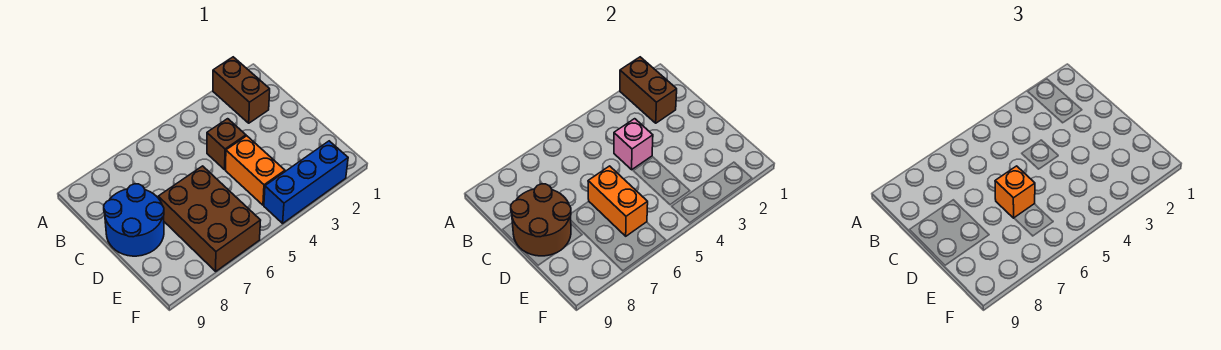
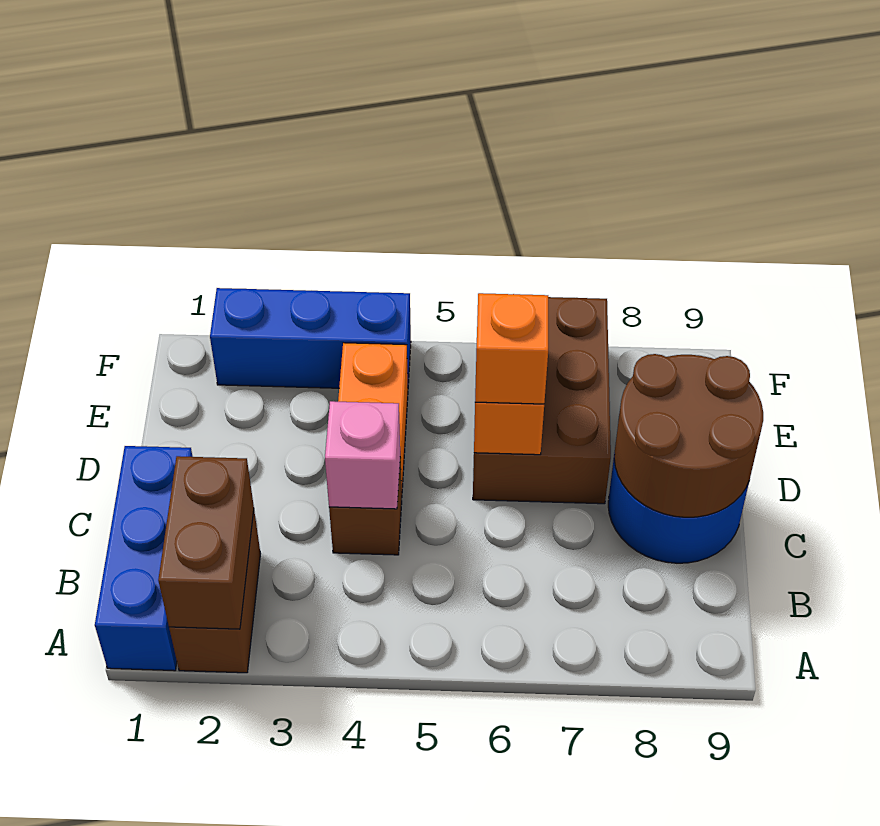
none -> blue brick A1:C1 level 1

